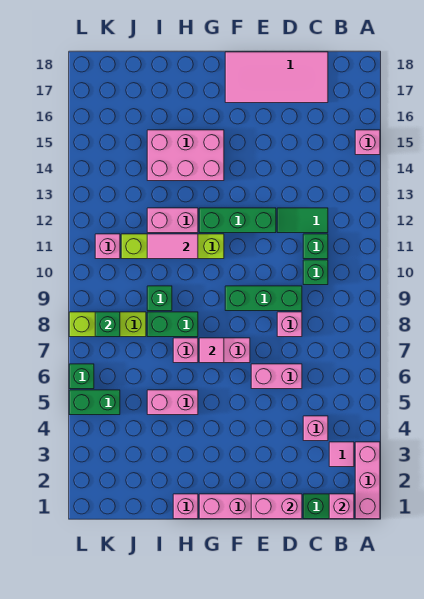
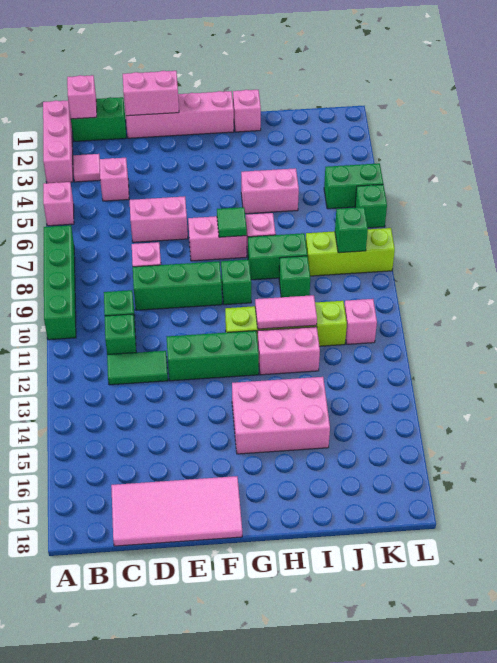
none -> green brick A7:A10 level 1
pink brick A15 level 1 -> pink brick A5 level 1
pink tile G7 level 2 -> green tile G7 level 2
none -> green brick G9 level 1

